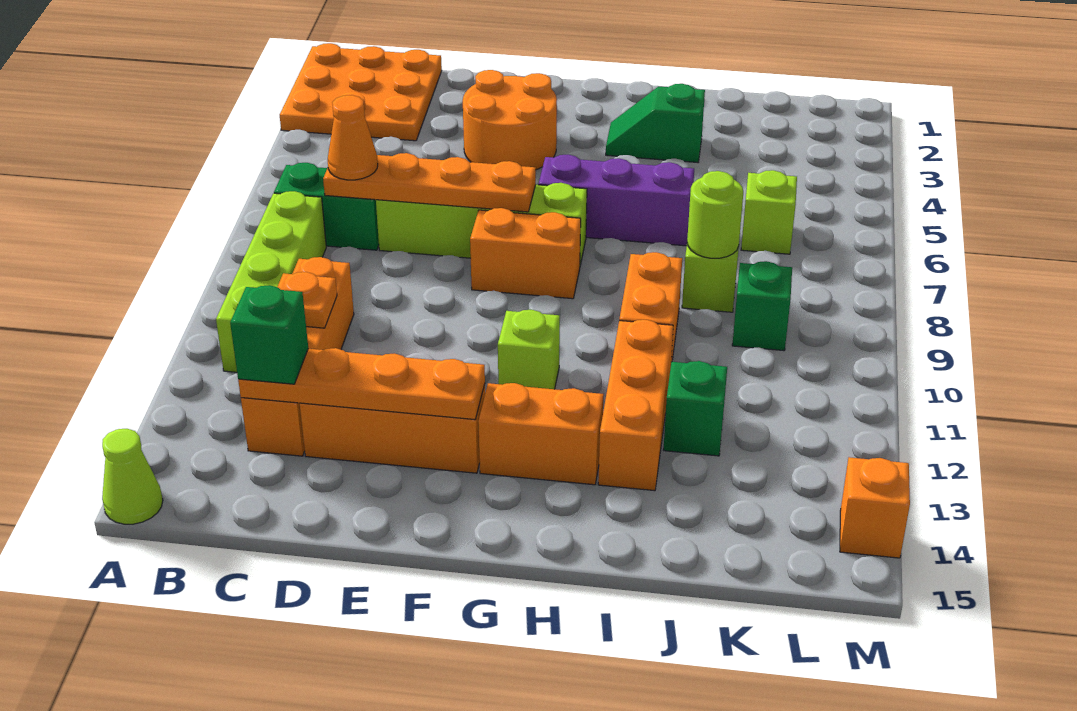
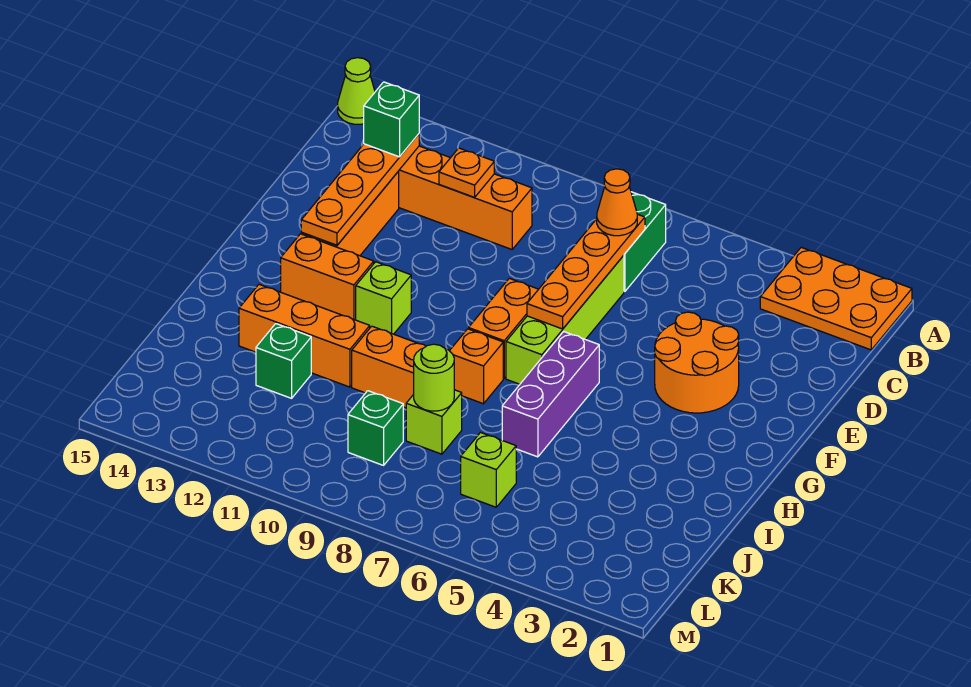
orange plate A1:C3 level 1 -> orange plate A1:B3 level 1
lime brick B8:B11 level 1 -> none
orange brick G13:H13 level 1 -> orange brick G12:G13 level 1
green slope H3:I3 level 1 top I -> none
orange brick M14 level 1 -> orange brick H8 level 1

